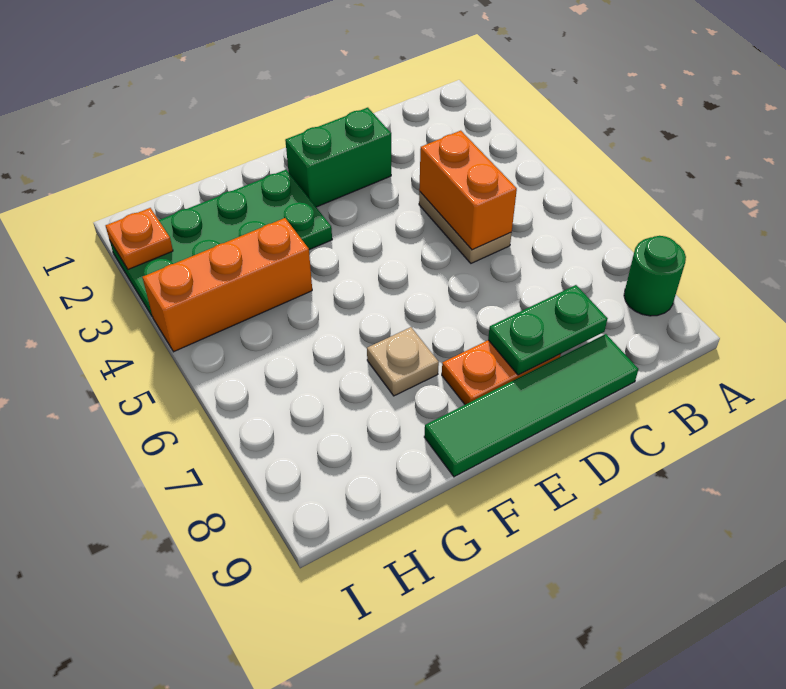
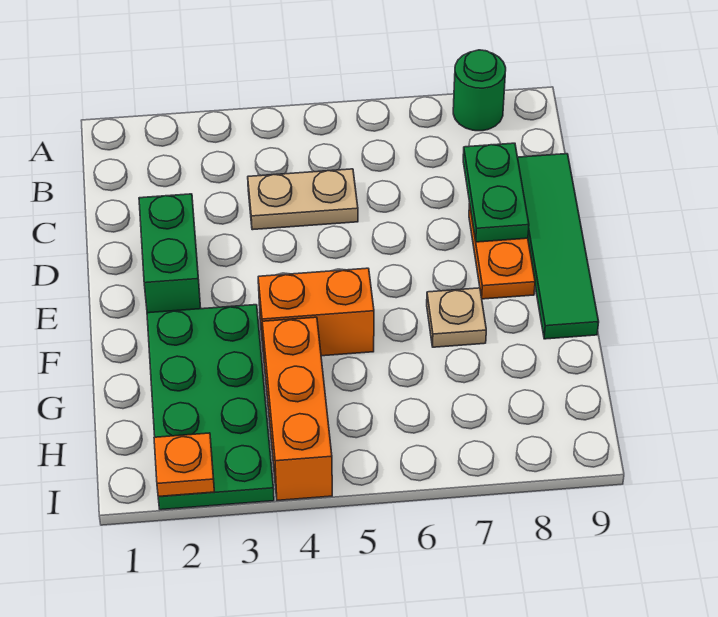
orange brick C4:C5 level 2 -> orange brick F4:F5 level 1

